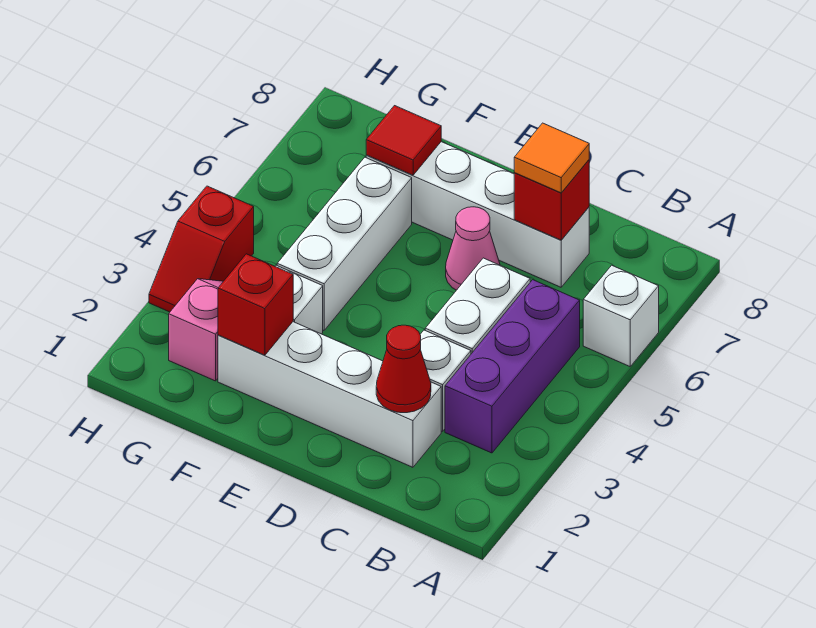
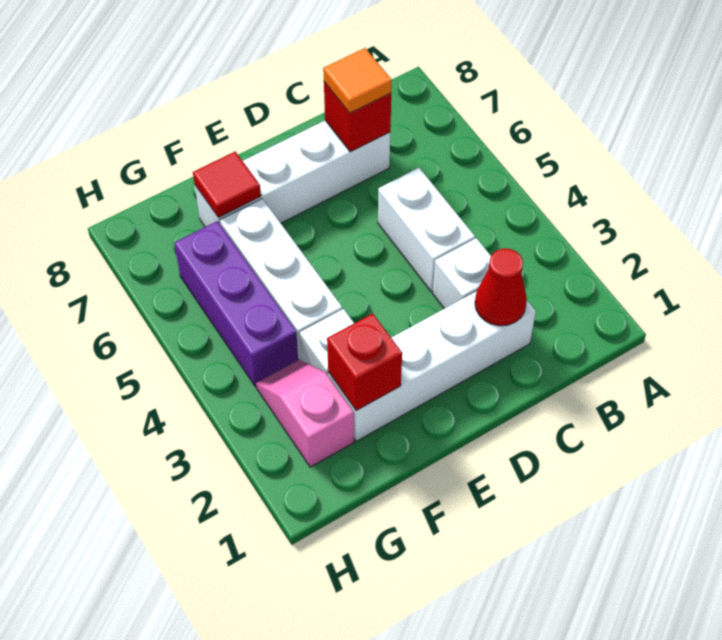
white brick A6 level 1 -> none
purple brick B3:B5 level 1 -> purple brick G4:G6 level 1
pink cone D6 level 1 -> none
red slope H3:H4 level 1 top 4 -> none

